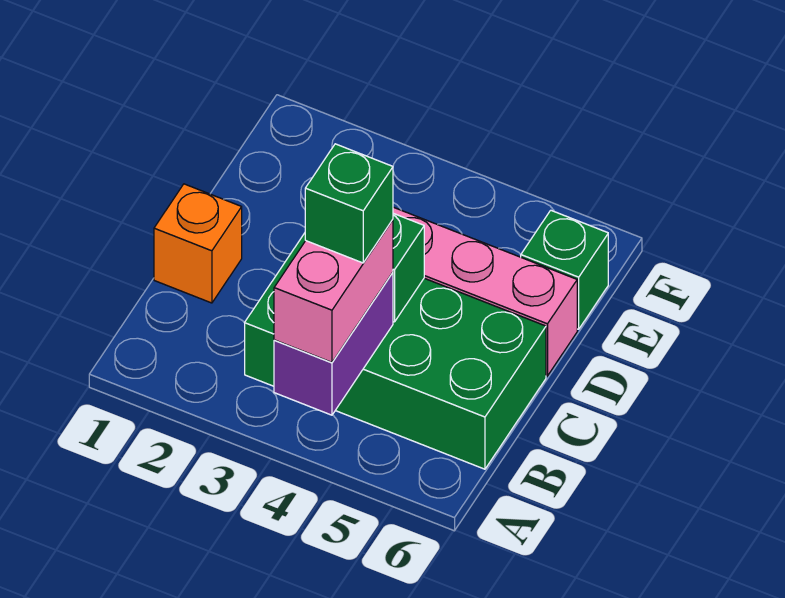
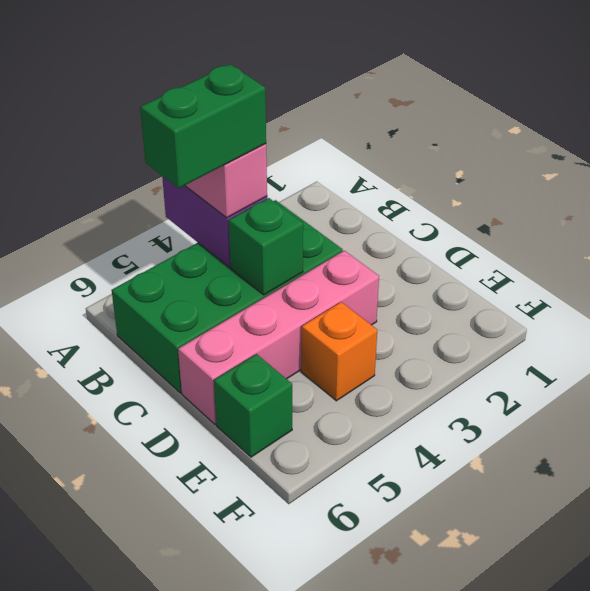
green brick B4 level 4 -> green brick B4:B5 level 4
orange brick C1 level 1 -> orange brick E4 level 1

